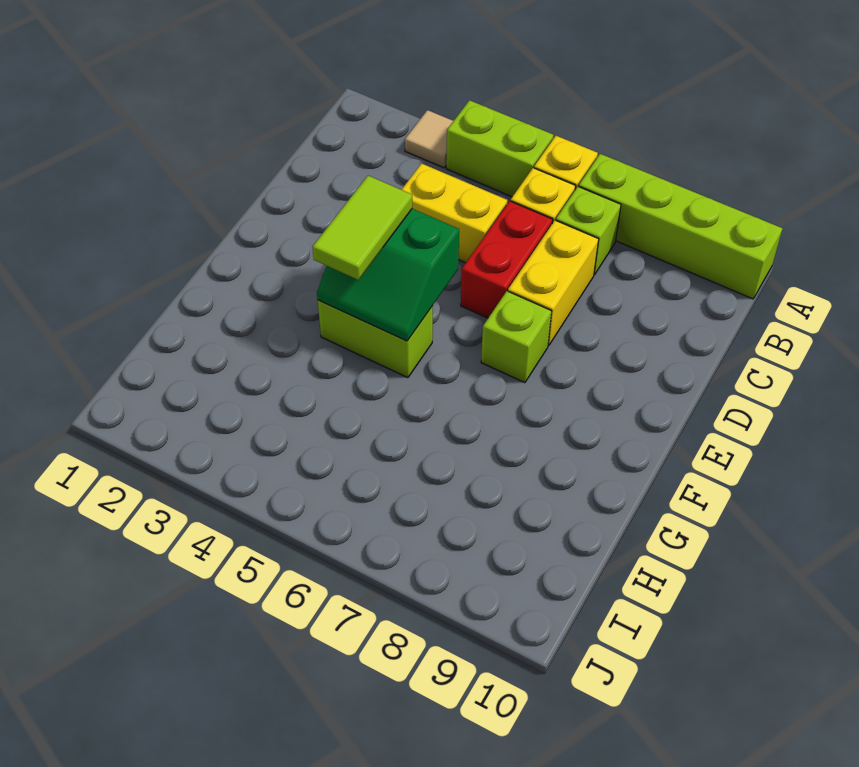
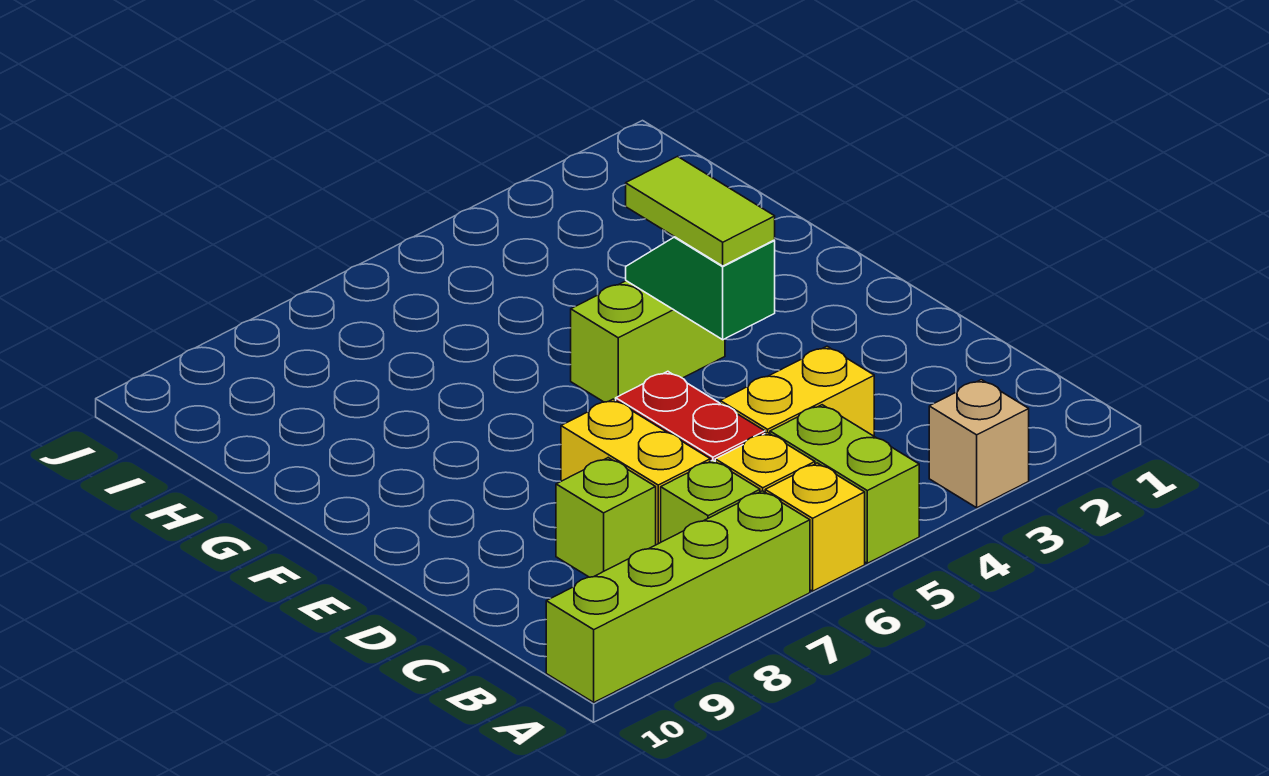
tan tile A3 level 1 -> tan brick A3 level 1
lime brick A4:A5 level 1 -> lime brick A5:B5 level 1
green slope E4:F5 level 2 top E -> green slope E4:F4 level 2 top E
lime brick E7 level 1 -> lime brick C8 level 1

